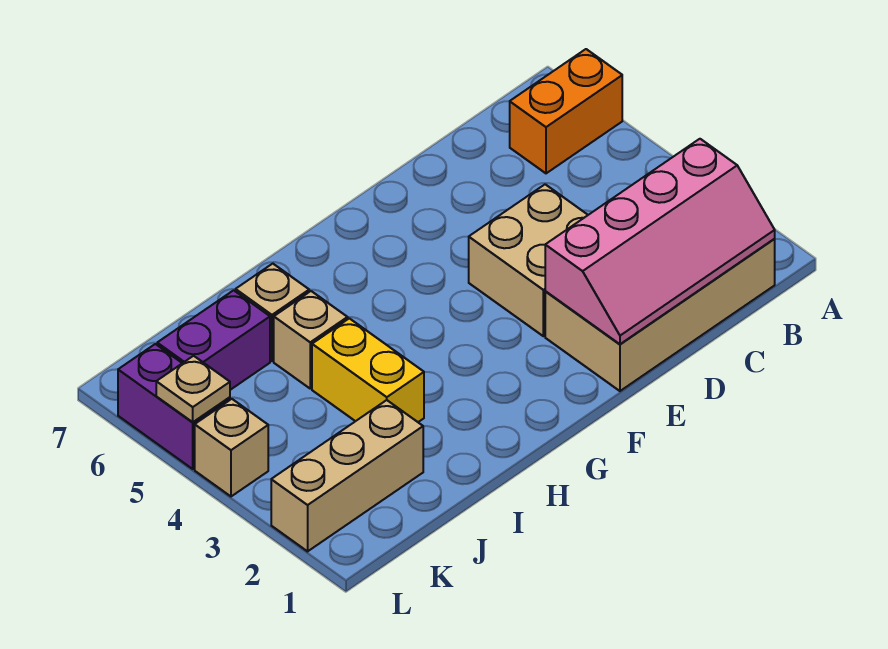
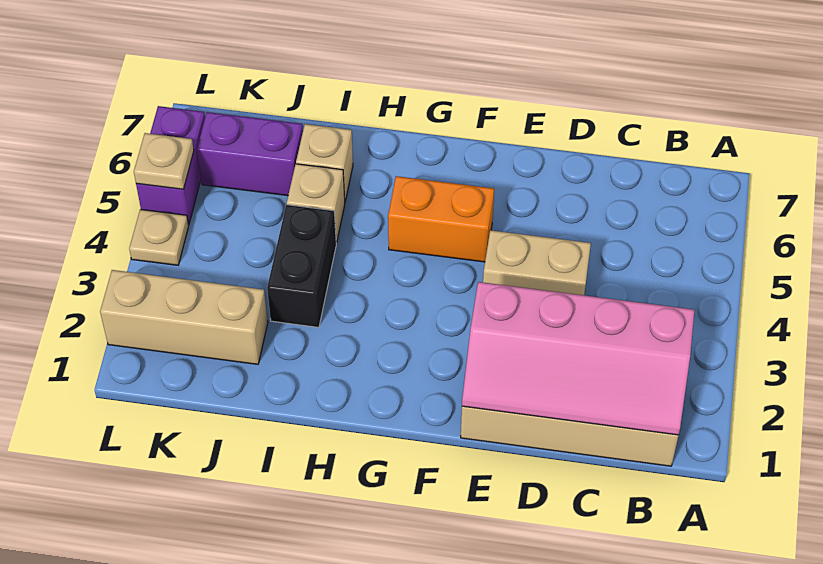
orange brick A6:B6 level 1 -> orange brick F5:G5 level 1
tan brick D3:E4 level 1 -> tan brick D4:E4 level 1
yellow brick I3:I4 level 1 -> black brick I3:I4 level 1
tan brick L4 level 1 -> tan plate L4 level 1

